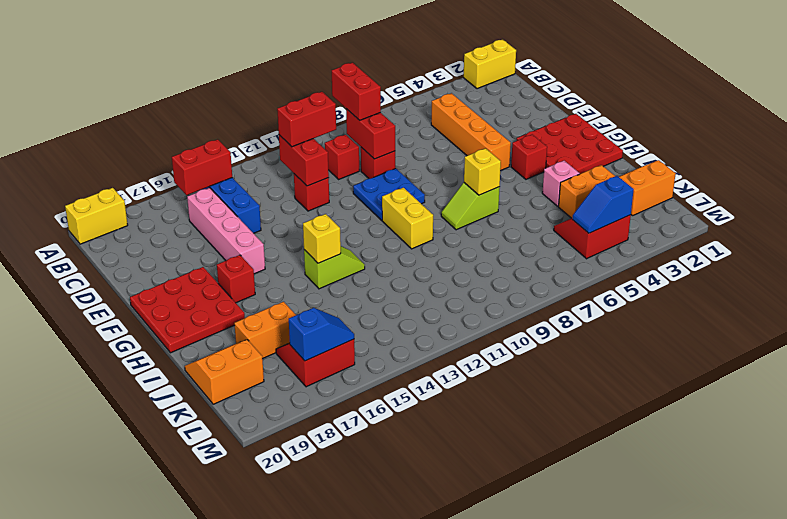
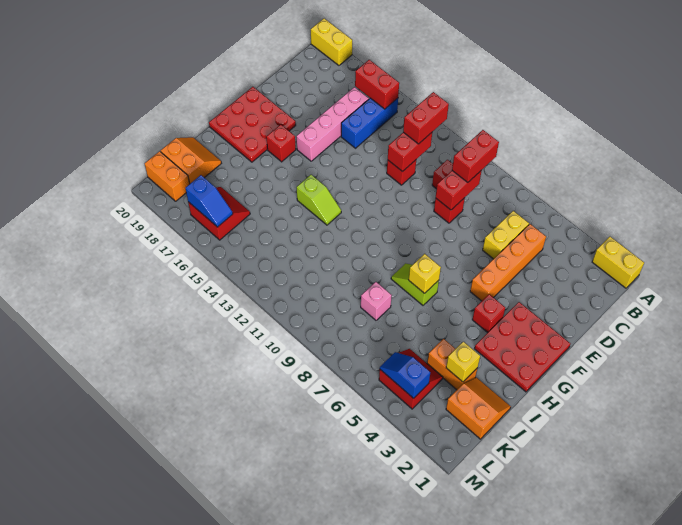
red brick C11:C12 level 3 -> red brick B12:C12 level 3
blue plate E9:F10 level 1 -> none
yellow brick G10:H10 level 1 -> yellow brick C6:D6 level 1
yellow brick H14 level 2 -> yellow brick J3 level 2
pink brick I4 level 1 -> pink brick J8 level 1
orange brick J17:J18 level 1 -> orange brick L19:L20 level 1

